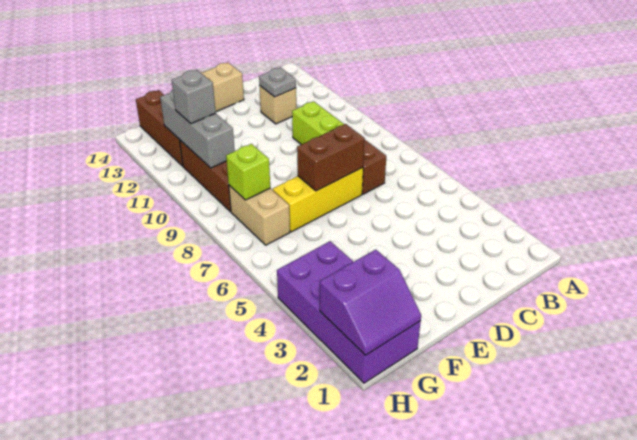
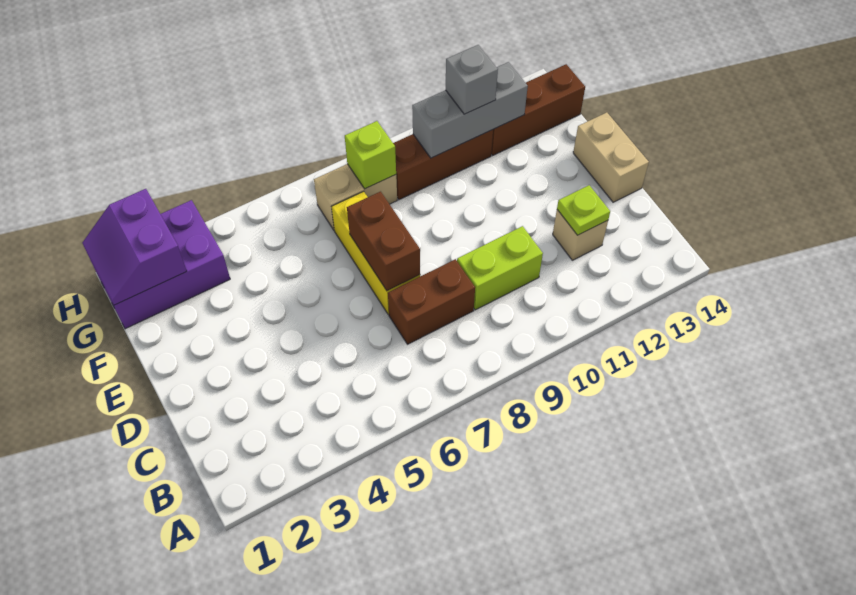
grey plate C12 level 2 -> lime plate C12 level 2
purple brick G1:H4 level 1 -> purple brick G1:H3 level 1

